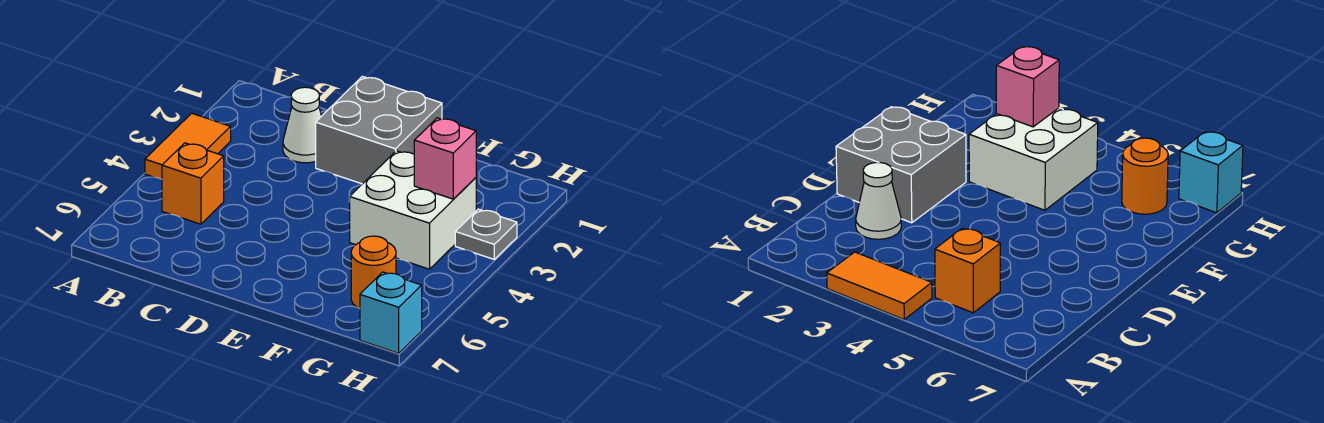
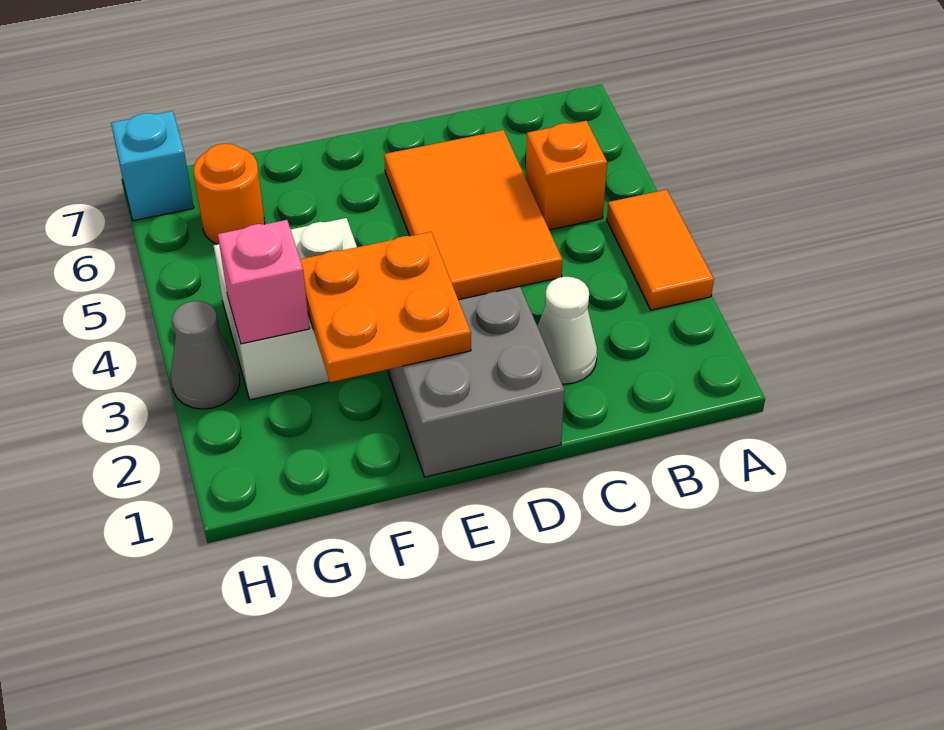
none -> orange tile C4:D6 level 1
none -> orange plate E2:F3 level 2
grey plate H3 level 1 -> grey cone H3 level 1

